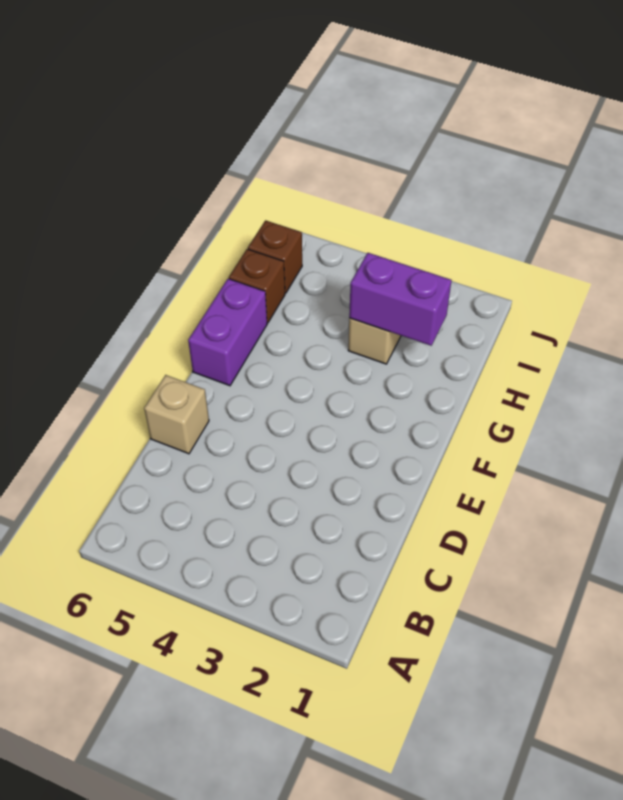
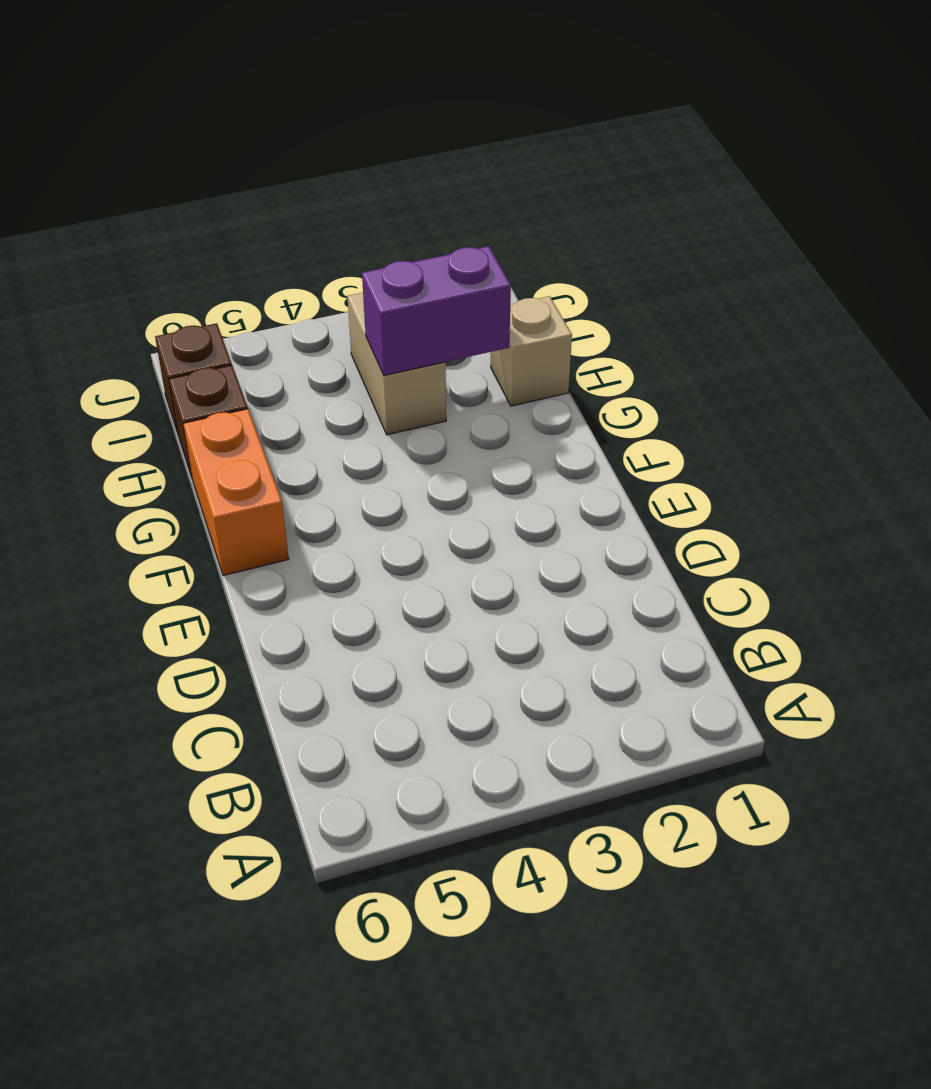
tan brick D6 level 1 -> tan brick H1 level 1
purple brick F6:G6 level 1 -> orange brick F6:G6 level 1

